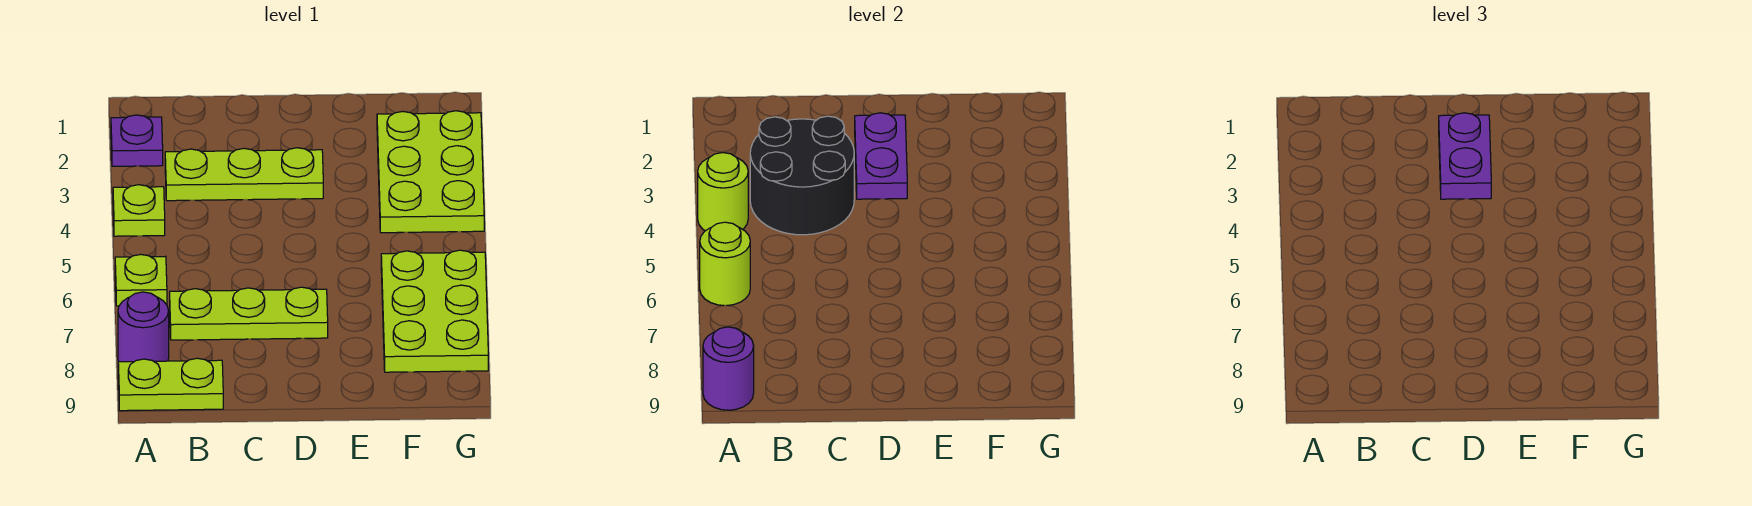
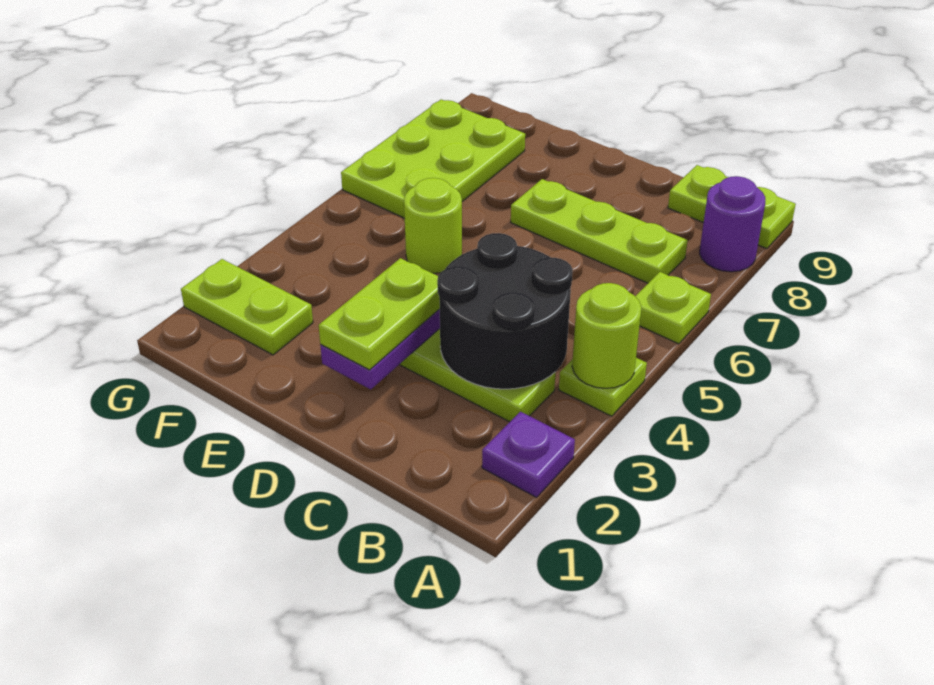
lime round brick A6 level 2 -> lime round brick E5 level 1
purple round brick A9 level 2 -> none
purple plate D2:D3 level 3 -> lime plate D2:D3 level 3
lime plate F2:G4 level 1 -> lime plate F2:G2 level 1

